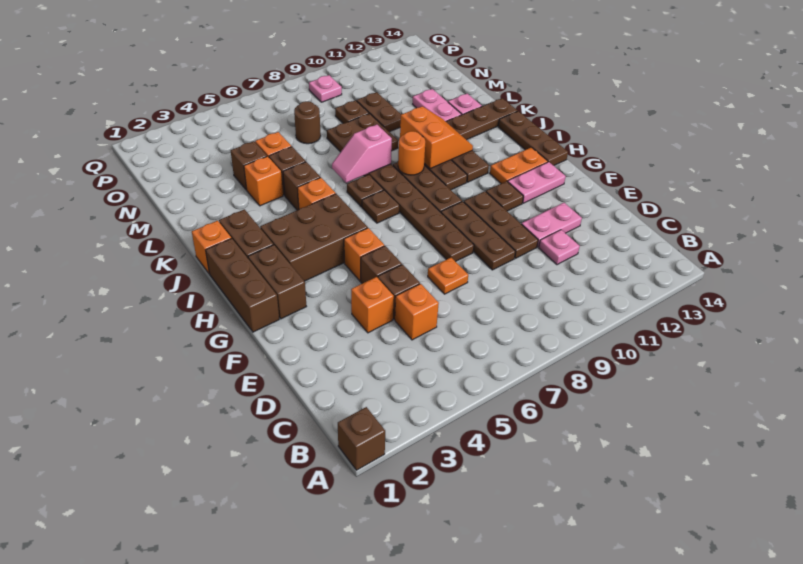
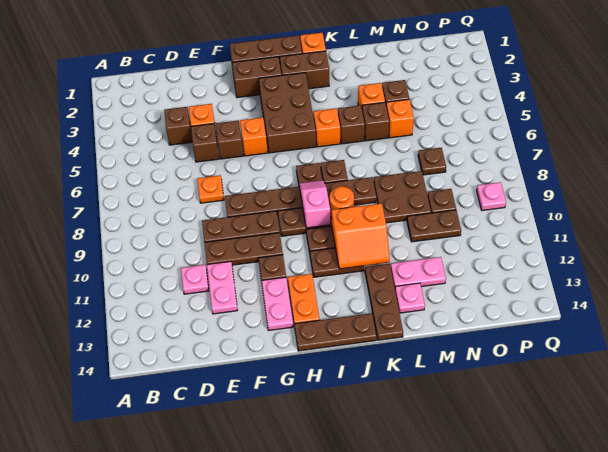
brown brick A1 level 1 -> brown brick D4 level 1
orange brick D5 level 1 -> none
pink slope K7:K8 level 2 top 8 -> pink slope I8:I9 level 2 top 9
brown round brick N7 level 1 -> brown plate N7 level 1

